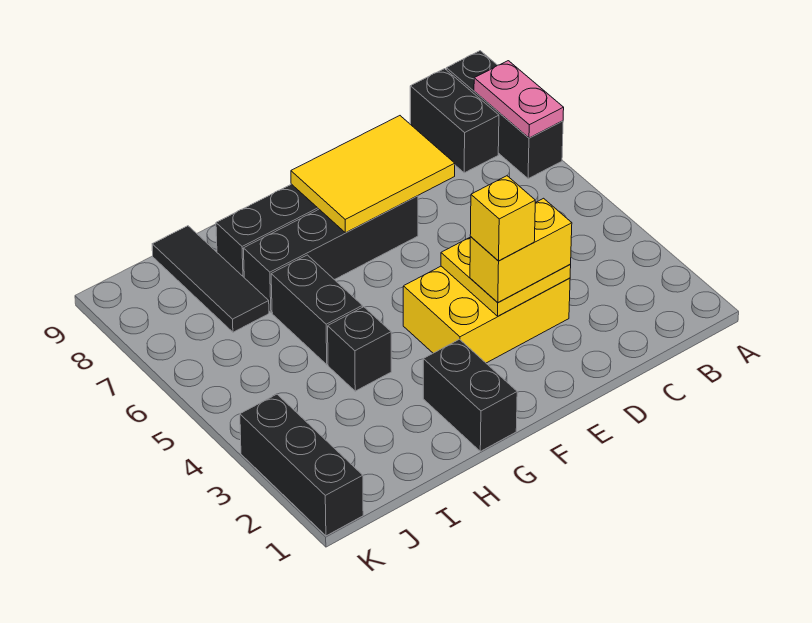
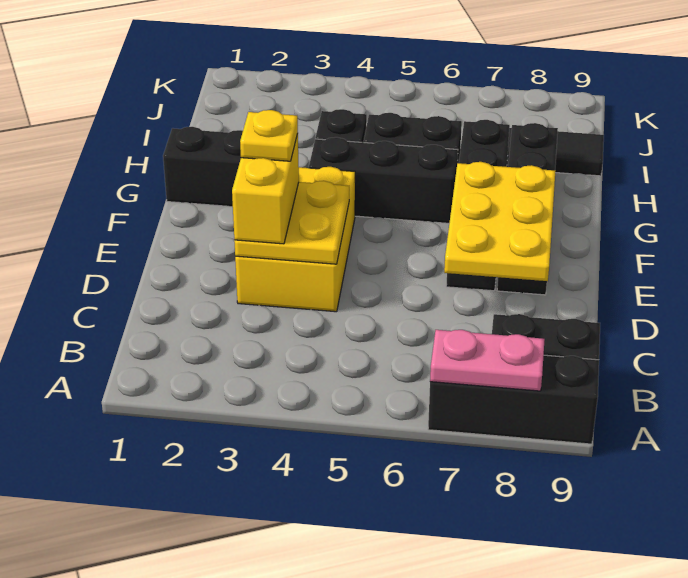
yellow tile D7:F8 level 2 -> yellow plate D7:F8 level 2
yellow brick E3 level 4 -> yellow plate E3 level 4
black brick K1:K3 level 1 -> black brick G4:G6 level 1

